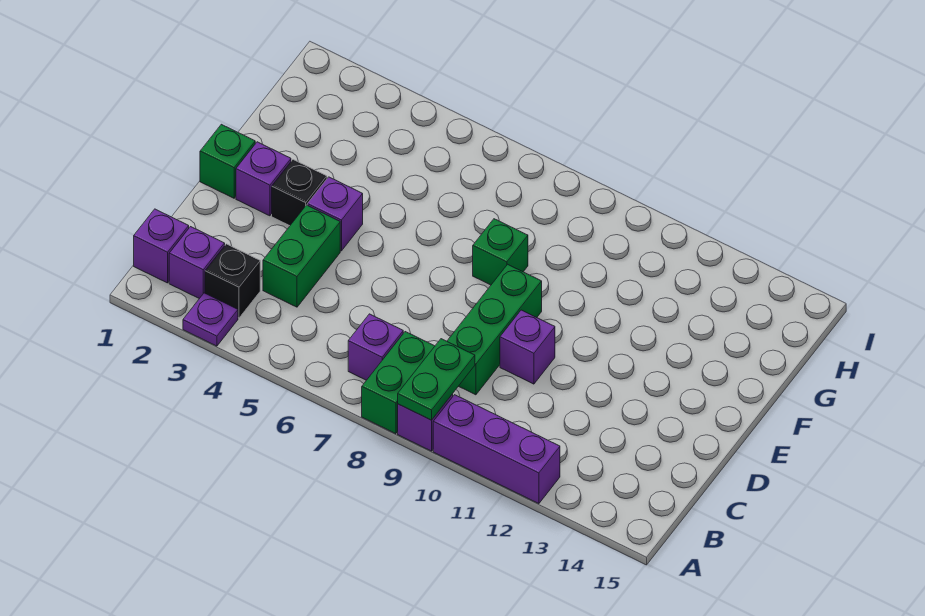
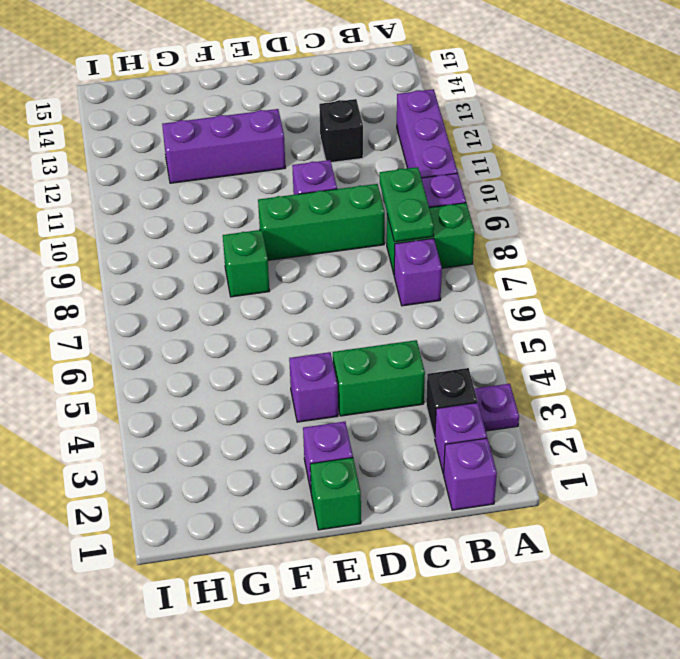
green plate A9:B9 level 2 -> green plate B8:B9 level 2
black brick E3 level 1 -> black brick C12 level 1
none -> purple brick E12:G12 level 1

